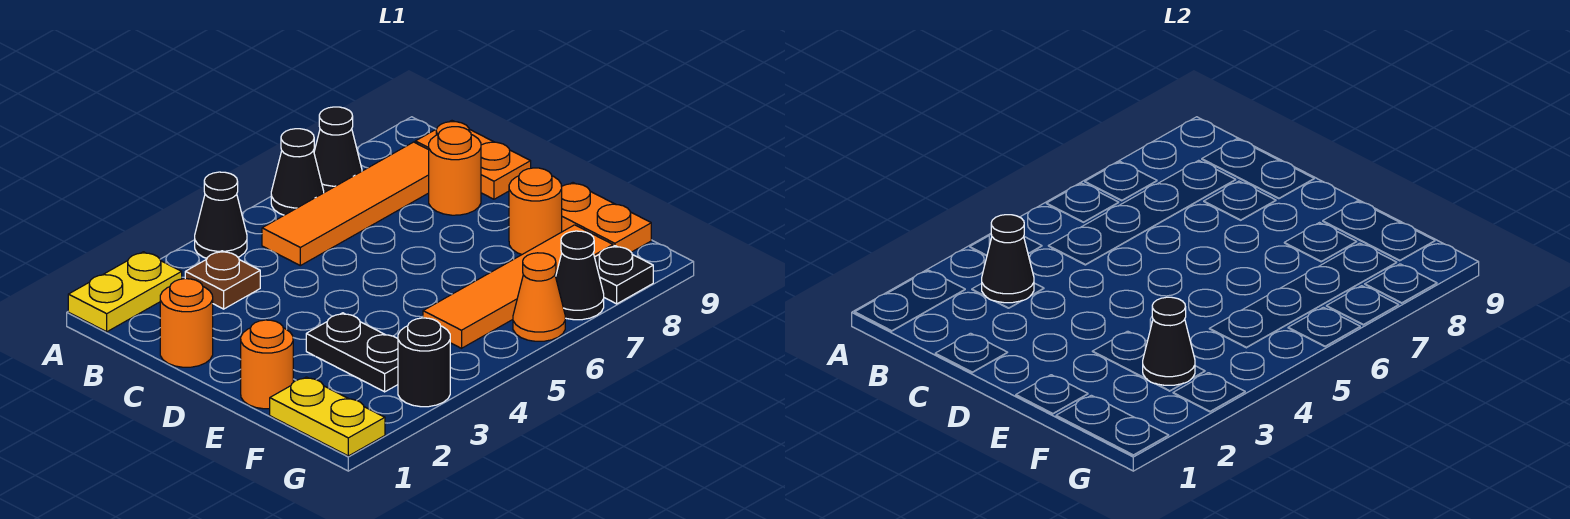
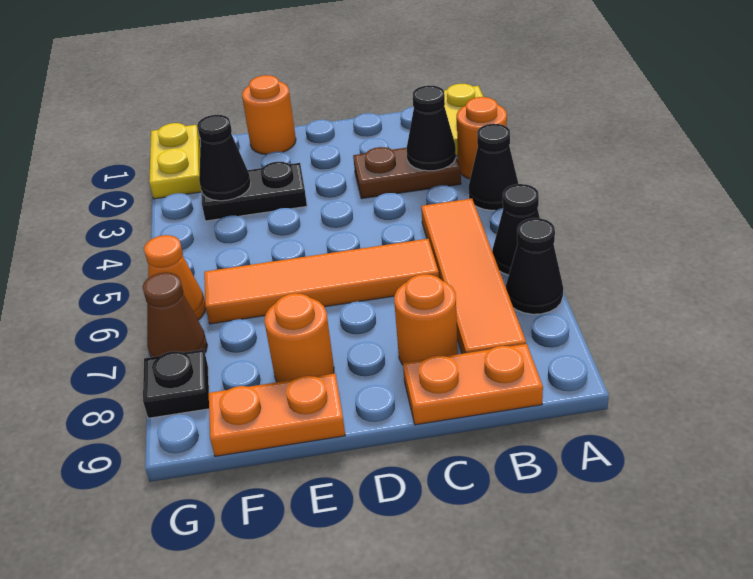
brown plate B3 level 1 -> brown plate B3:C3 level 1
orange round brick C1 level 1 -> orange round brick A3 level 1
yellow plate F1:G1 level 1 -> yellow plate G1:G2 level 1
orange tile F5:F8 level 1 -> orange tile C6:F6 level 1
black round brick G3 level 1 -> none
black cone G7 level 1 -> brown cone G7 level 1

